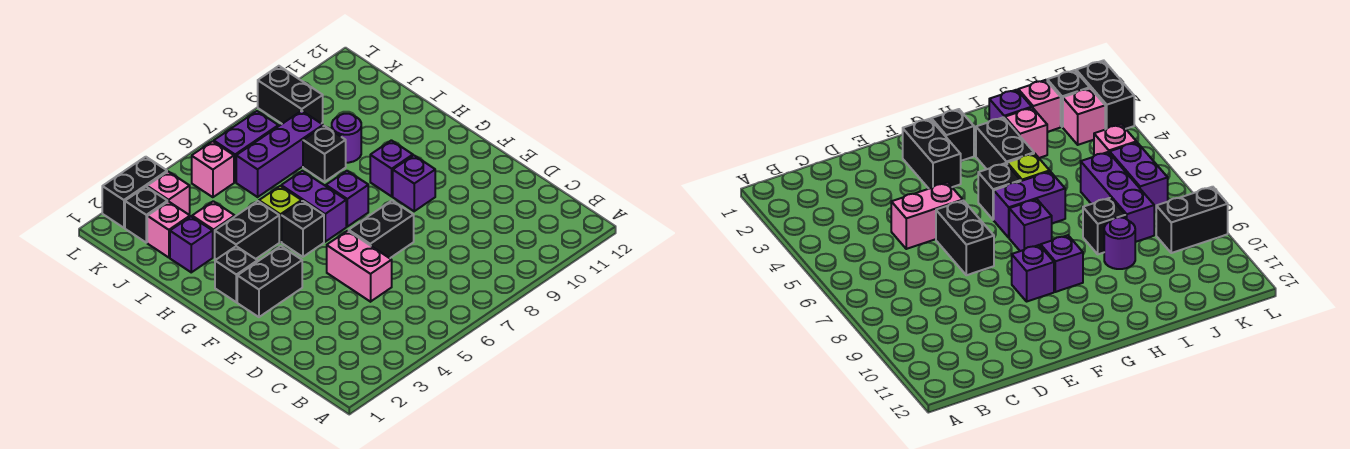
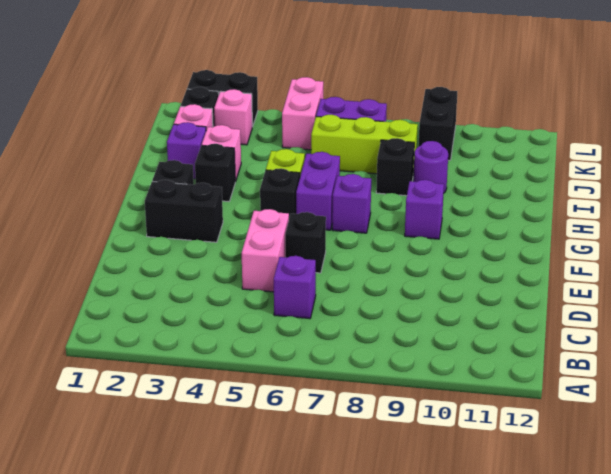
black brick E6:E7 level 1 -> black brick E6 level 1
purple brick F9 level 1 -> purple brick C6 level 1
black brick H3:H4 level 1 -> black brick H3 level 1
purple brick J6:J8 level 1 -> lime brick J6:J8 level 1
pink brick K5 level 1 -> pink brick K5:L5 level 1

